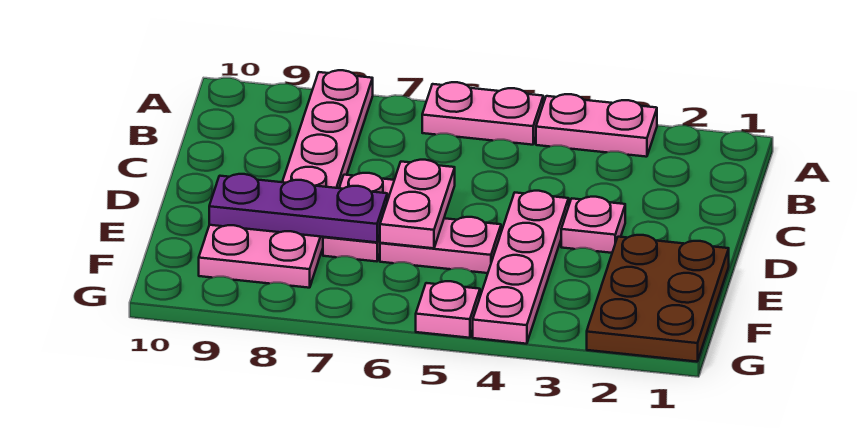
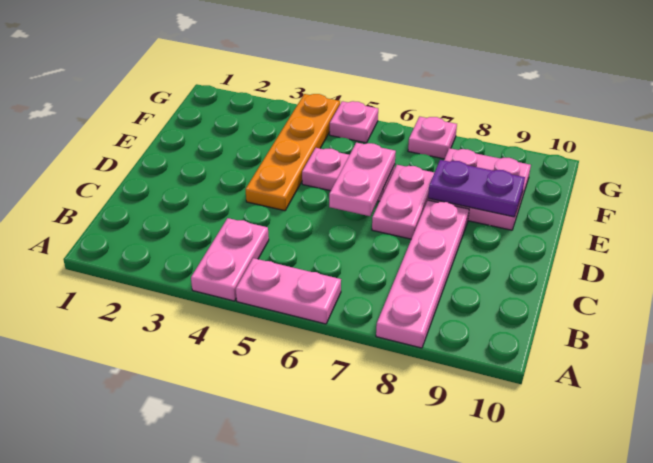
pink plate A3:A4 level 1 -> pink plate A4:B4 level 1
pink plate D3 level 1 -> pink plate G7 level 1
pink plate D4:G4 level 1 -> orange plate D4:G4 level 1
brown plate E1:G2 level 1 -> none
purple plate E7:E9 level 2 -> purple plate E8:E9 level 2

